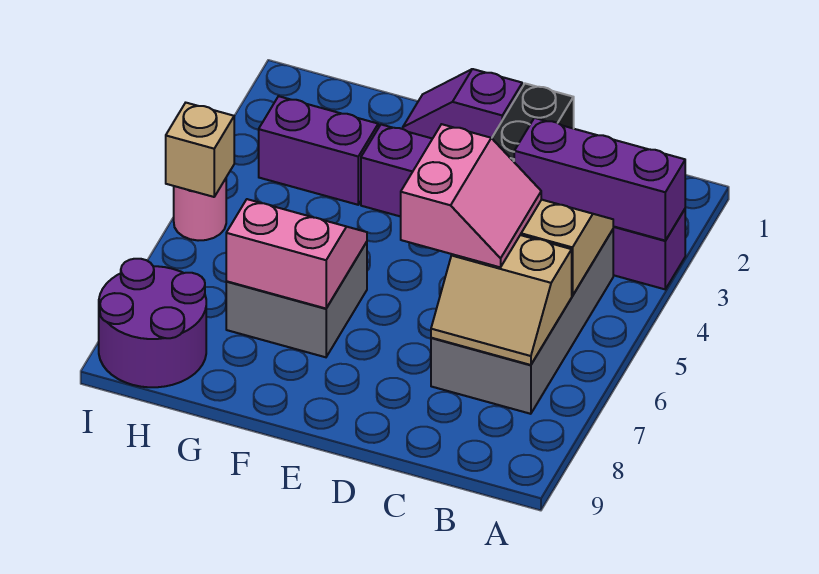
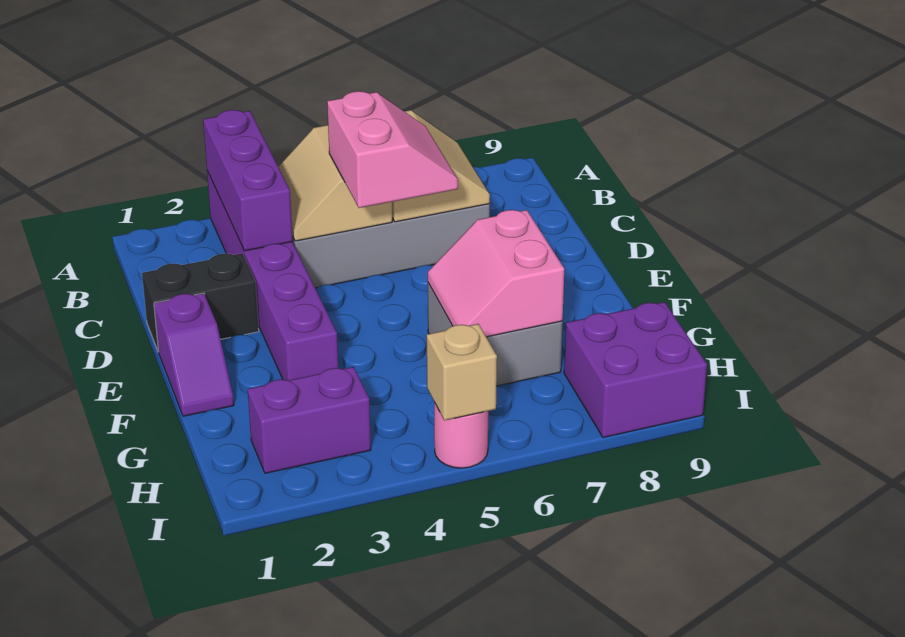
pink slope C5:D6 level 3 top D -> pink slope C5:D6 level 3 top 5
purple brick G3:H3 level 1 -> purple brick H2:H3 level 1
purple round brick H8:I9 level 1 -> purple brick H8:I9 level 1

